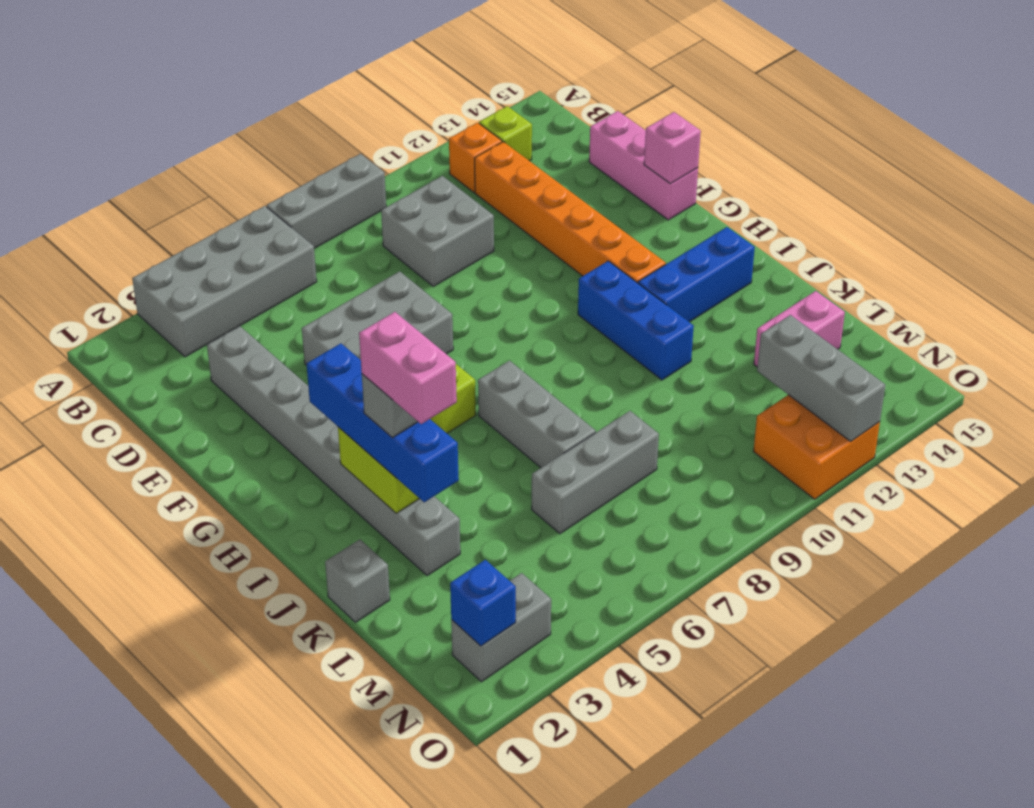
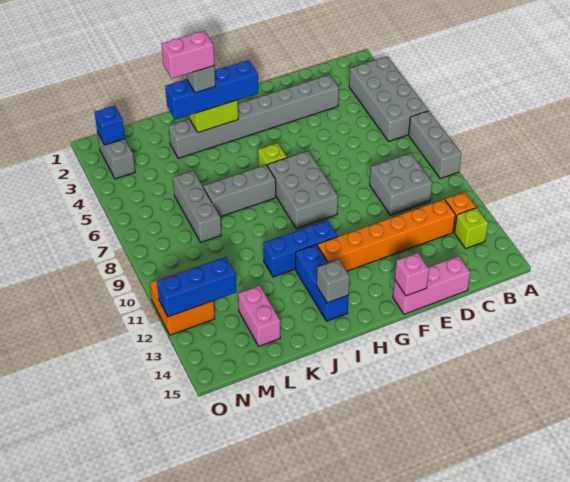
grey brick E5:F7 level 1 -> grey brick G7:H9 level 1
grey brick K1 level 1 -> grey brick I14 level 2
grey brick M12:O12 level 2 -> blue brick M12:O12 level 2

